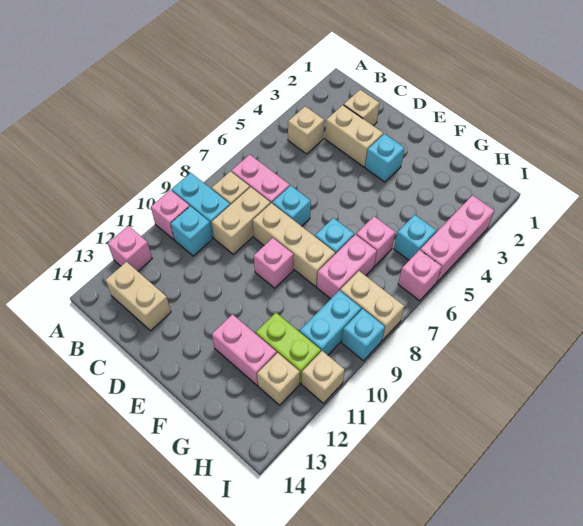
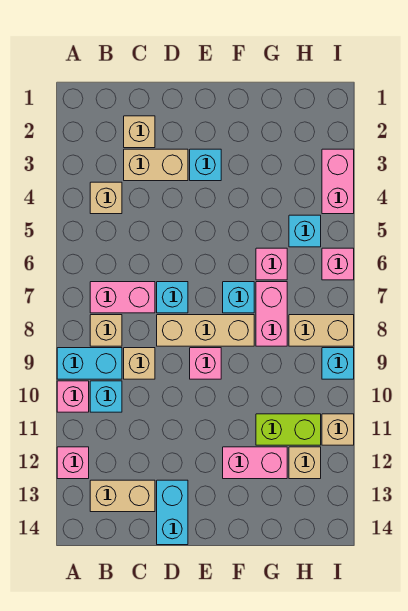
tan brick C8:C9 level 1 -> tan brick C9 level 1
cyan brick H9:H10 level 1 -> cyan brick D13:D14 level 1
pink brick I3:I5 level 1 -> pink brick I3:I4 level 1

